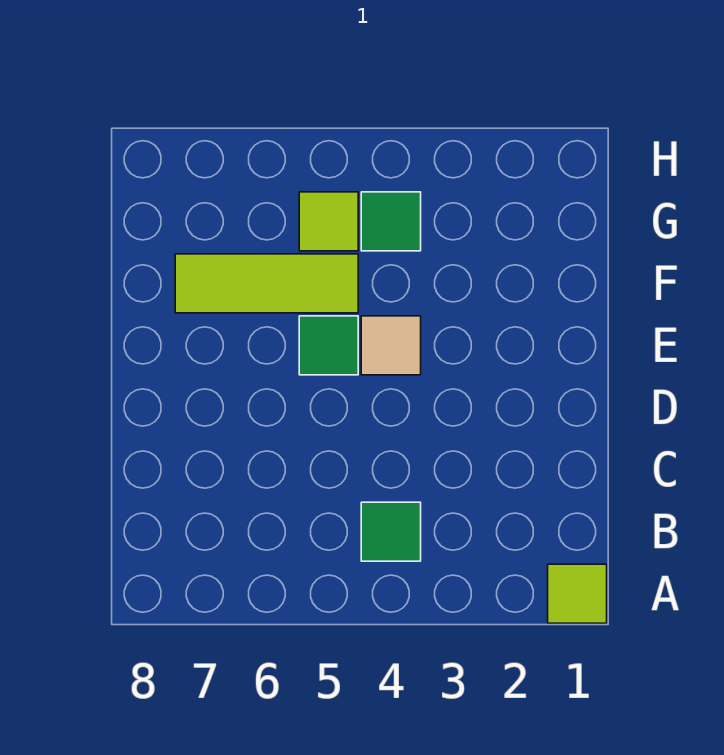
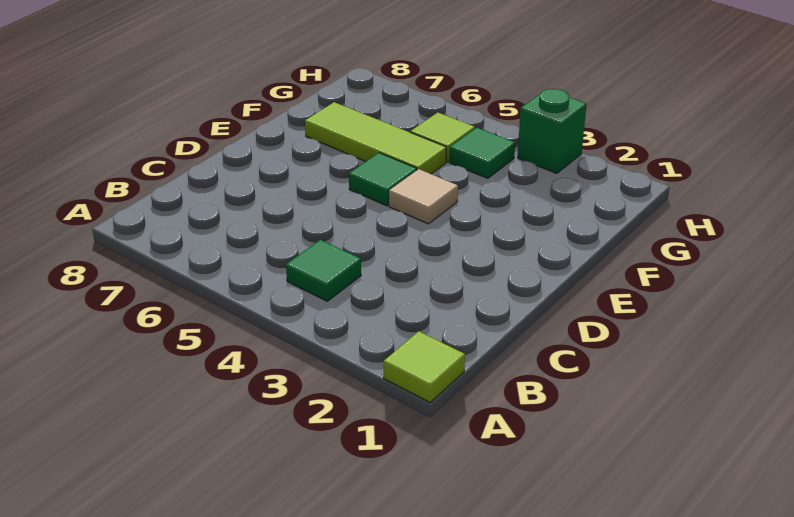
none -> green brick H3 level 1

